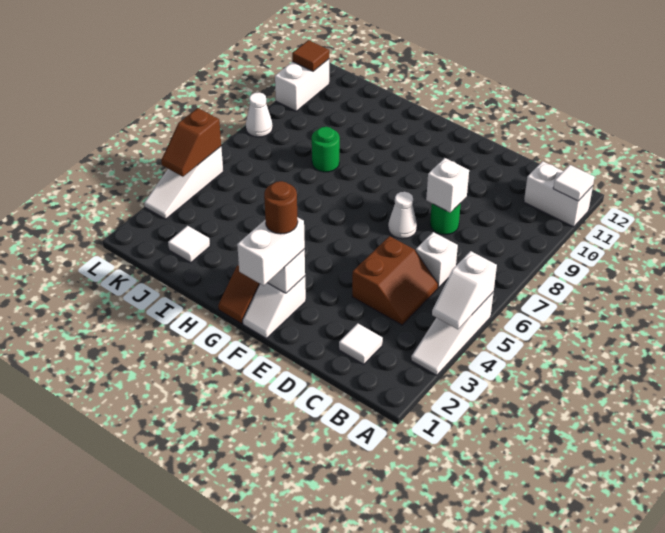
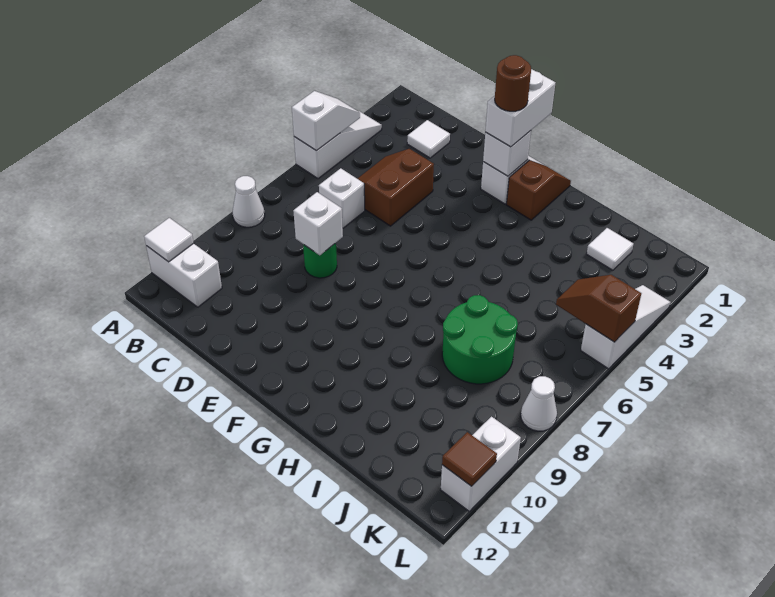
white cone E7 level 1 -> white cone A8 level 1
green round brick I8 level 1 -> green round brick I7:J8 level 1
brown slope L4:L5 level 2 top 5 -> brown slope K5:L5 level 2 top L

